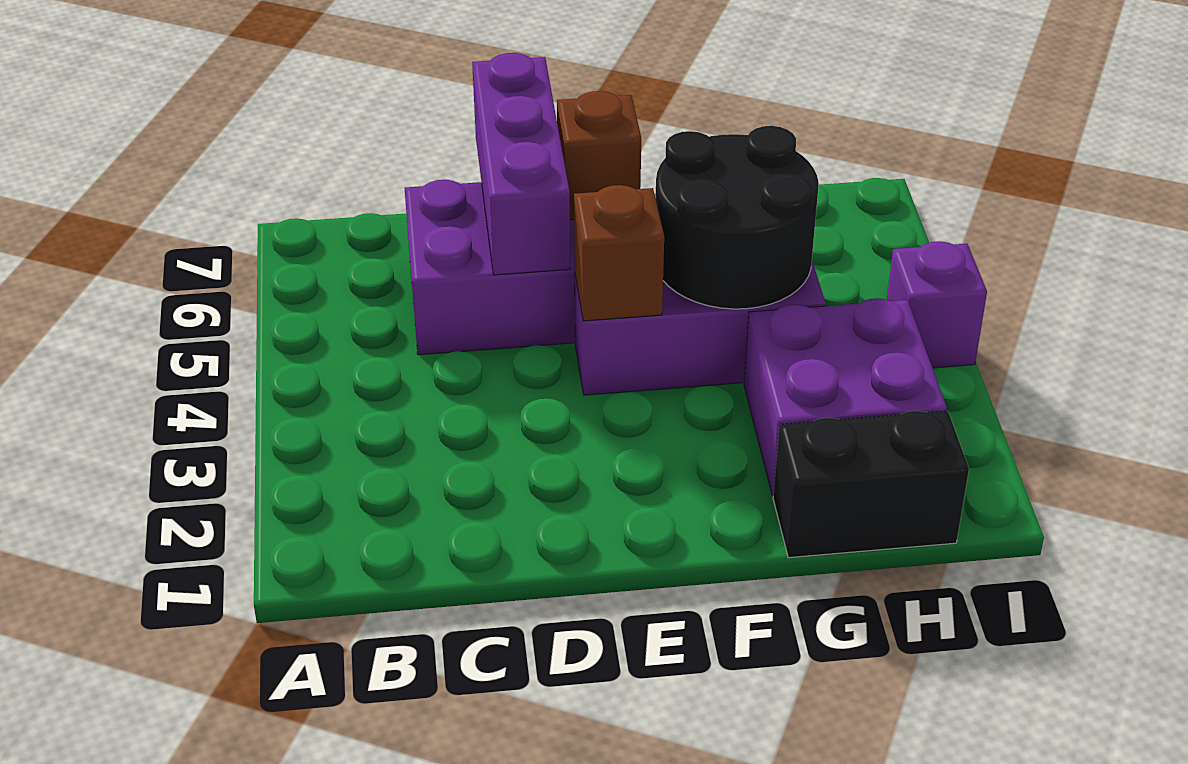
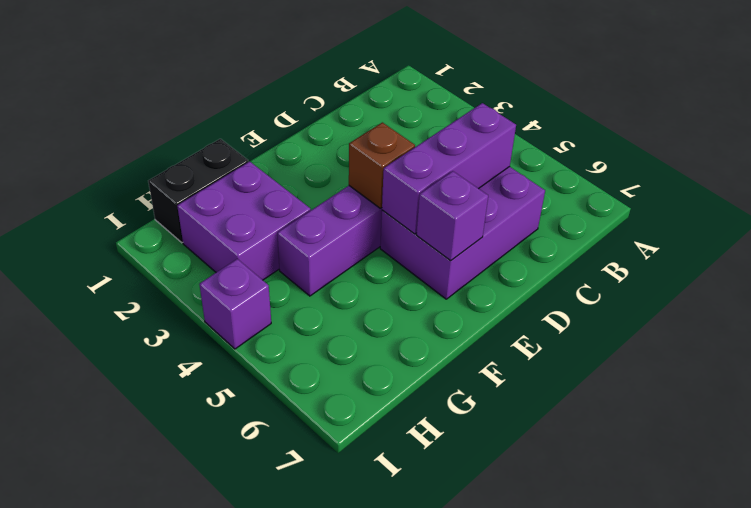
purple brick D5:D7 level 2 -> purple brick C5:E5 level 2
brown brick E6 level 2 -> purple brick E6 level 2
black round brick F4:G5 level 2 -> none

